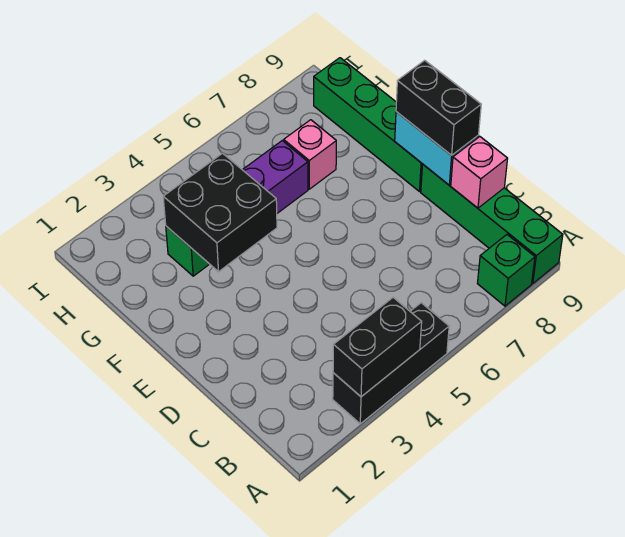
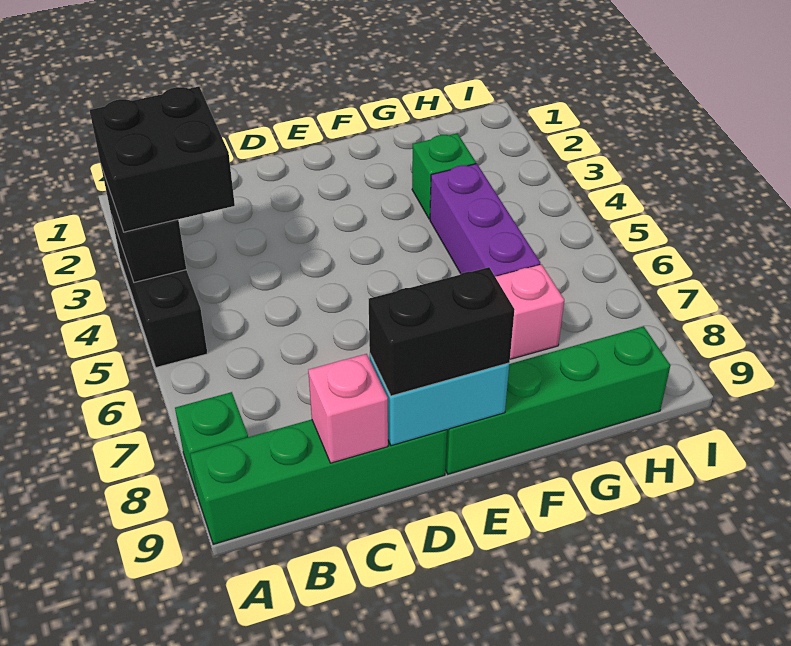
black brick F3:G4 level 2 -> black brick A3:B4 level 3

